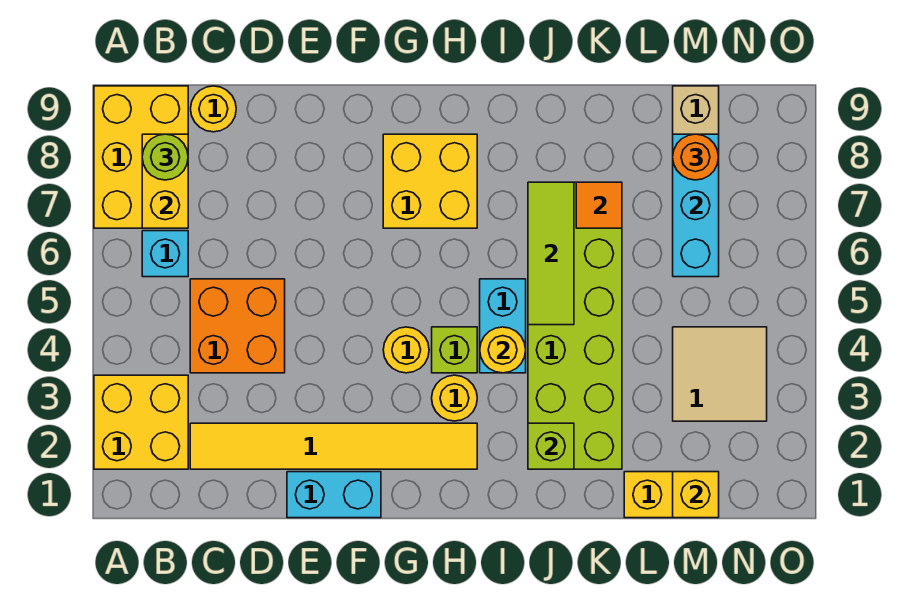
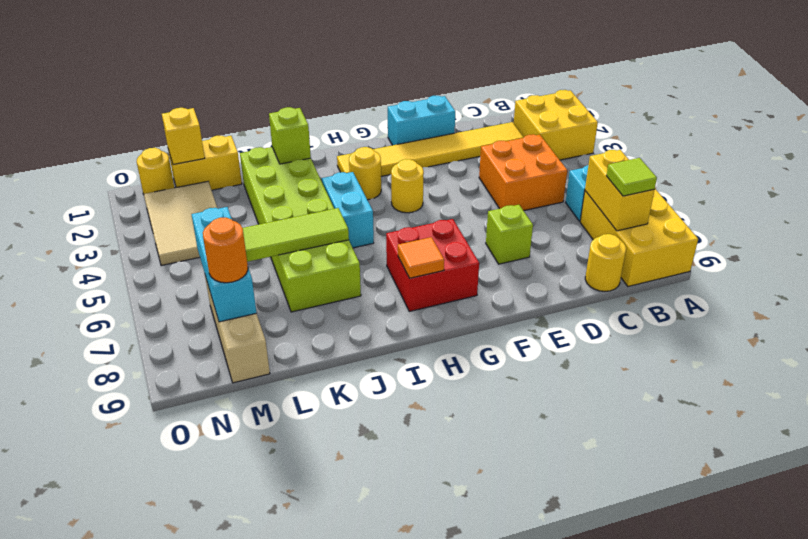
lime round brick B8 level 3 -> lime tile B8 level 3
yellow brick G7:H8 level 1 -> red brick G7:H8 level 1
lime brick H4 level 1 -> lime brick E7 level 1
yellow round brick I4 level 2 -> yellow round brick N1 level 1
lime tile J5:J7 level 2 -> lime tile J6:L6 level 2
orange tile K7 level 2 -> orange tile H8 level 2
tan tile M3:N4 level 1 -> tan tile M2:N4 level 1

